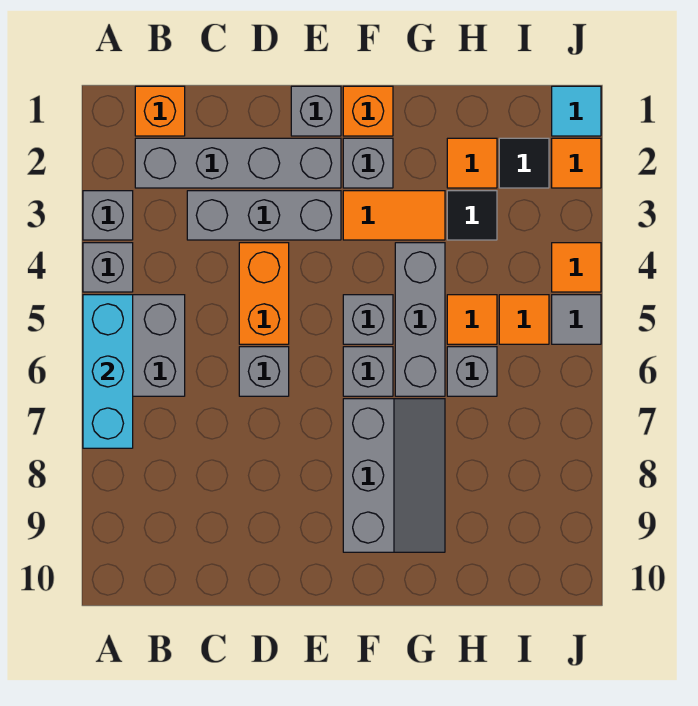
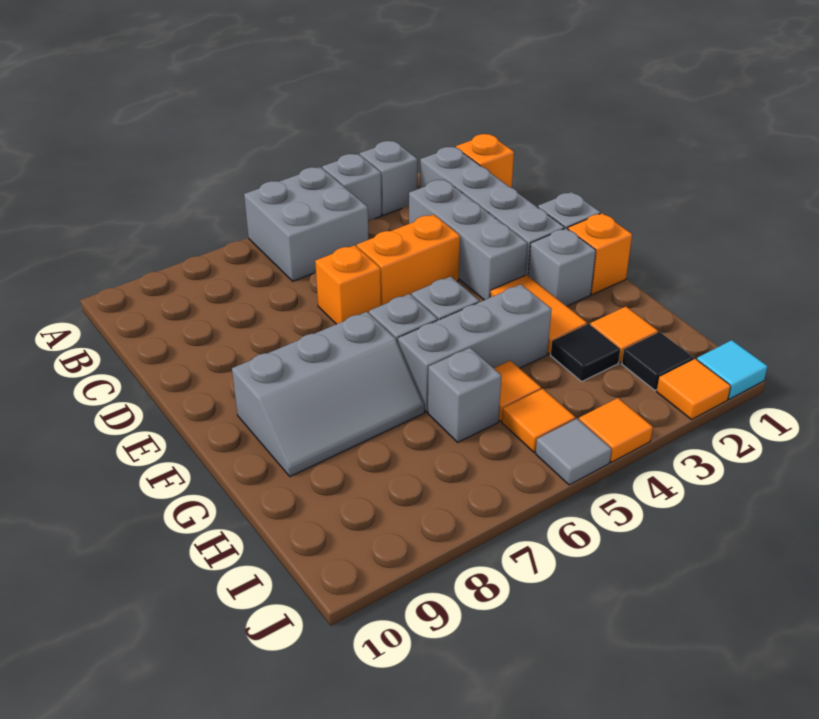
cyan brick A5:A7 level 2 -> none
grey brick D6 level 1 -> orange brick D6 level 1

